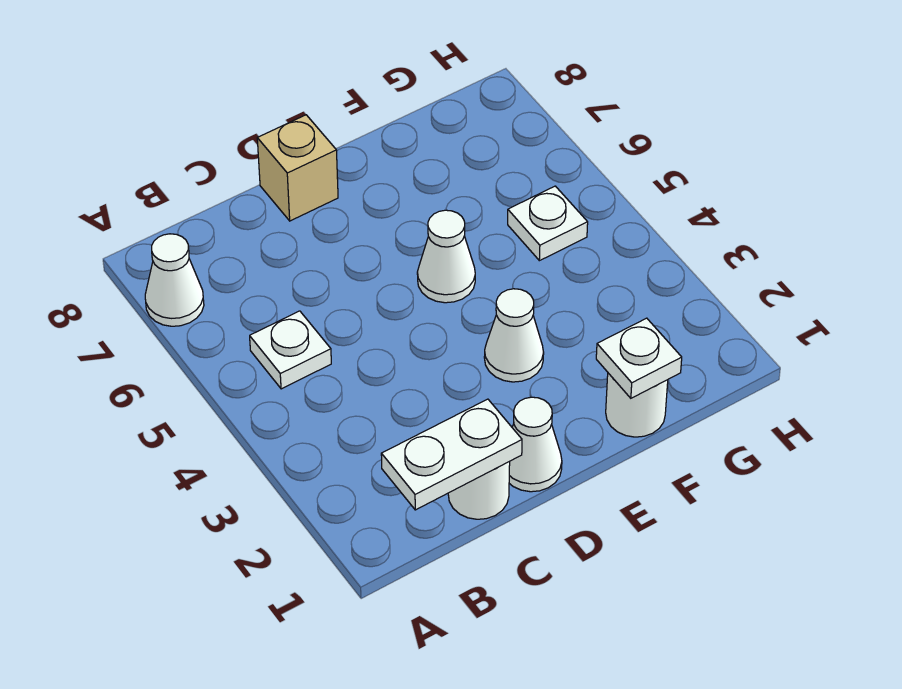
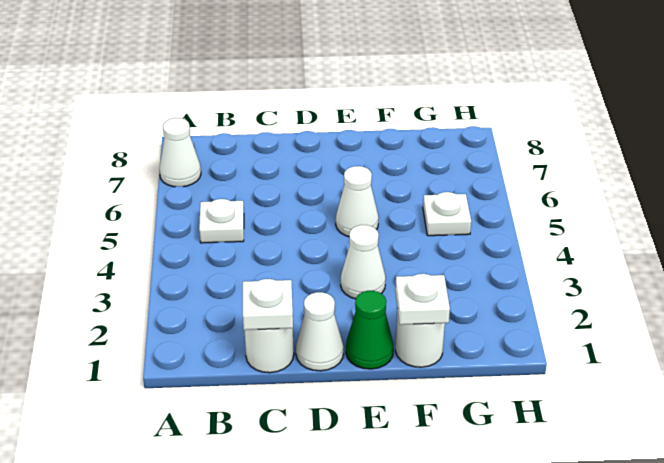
white plate B1:C1 level 2 -> white plate C1 level 2
tan brick D8 level 1 -> none
none -> green cone E1 level 1

